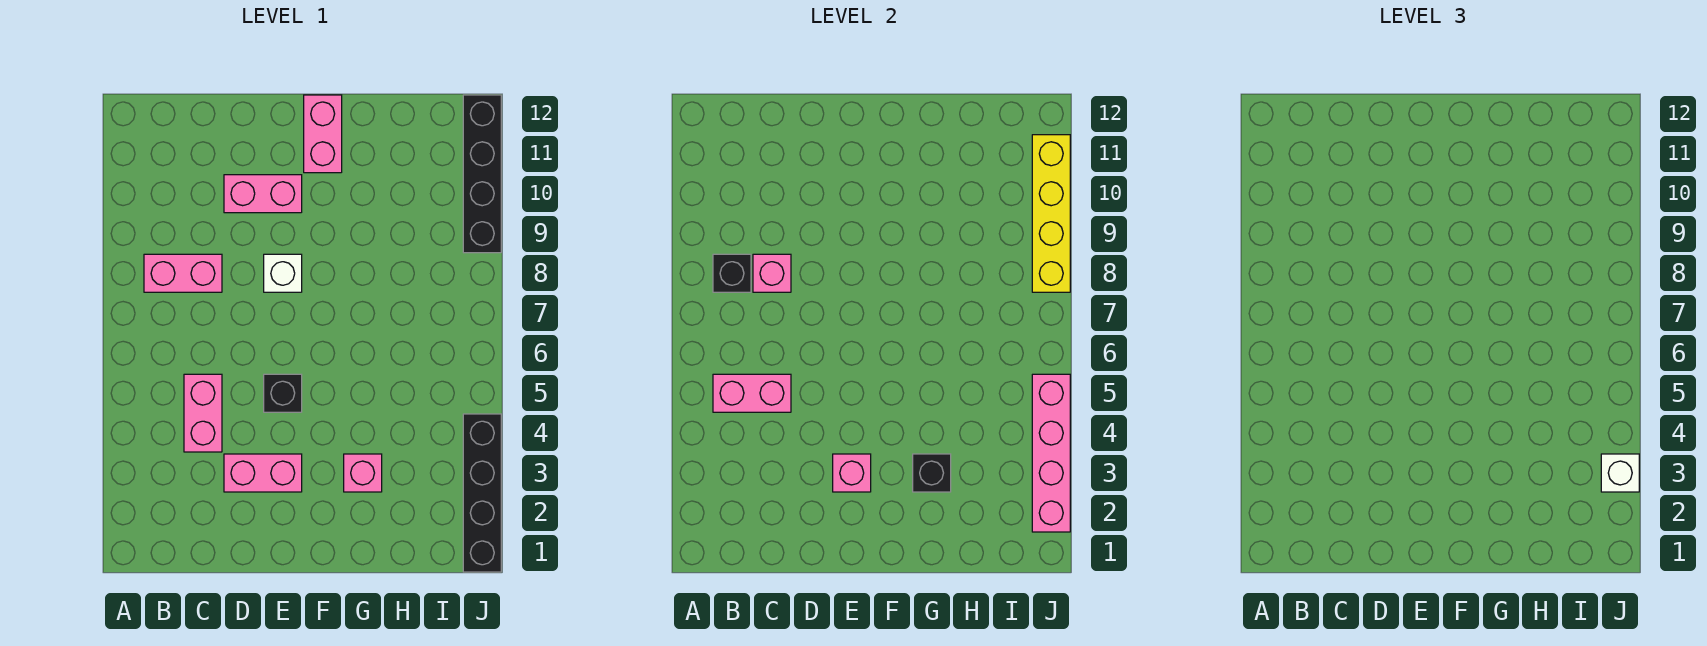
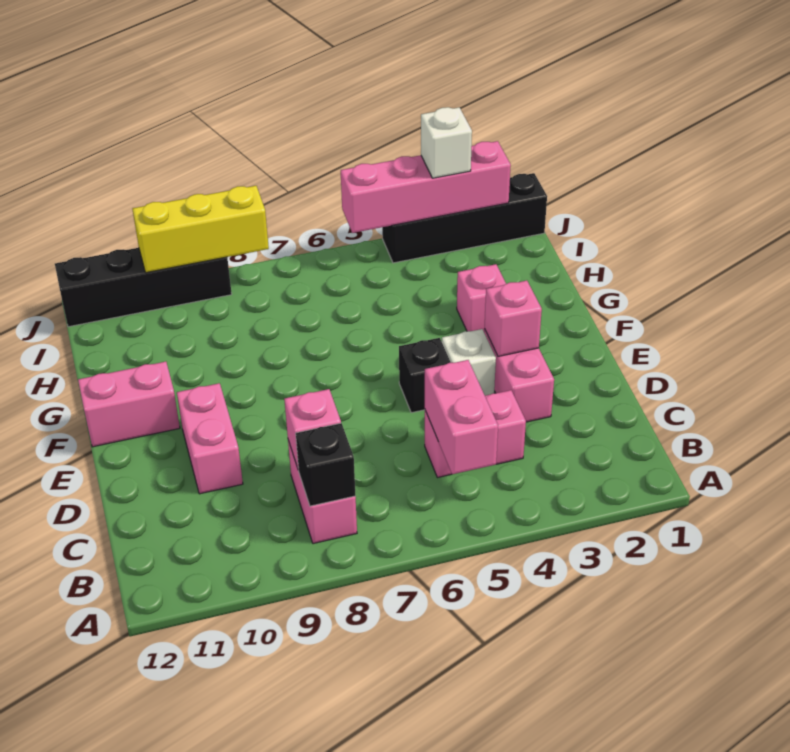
white brick E8 level 1 -> white brick E4 level 1
black brick G3 level 2 -> none
yellow brick J8:J11 level 2 -> yellow brick J8:J10 level 2

